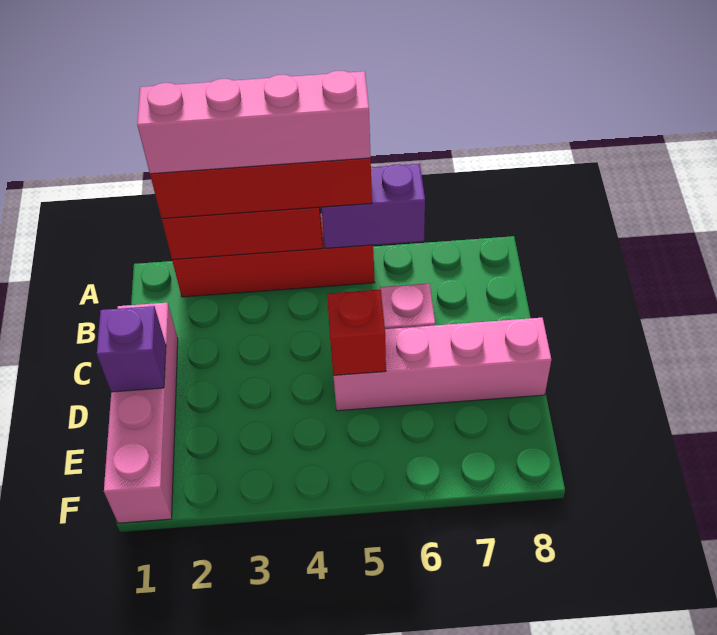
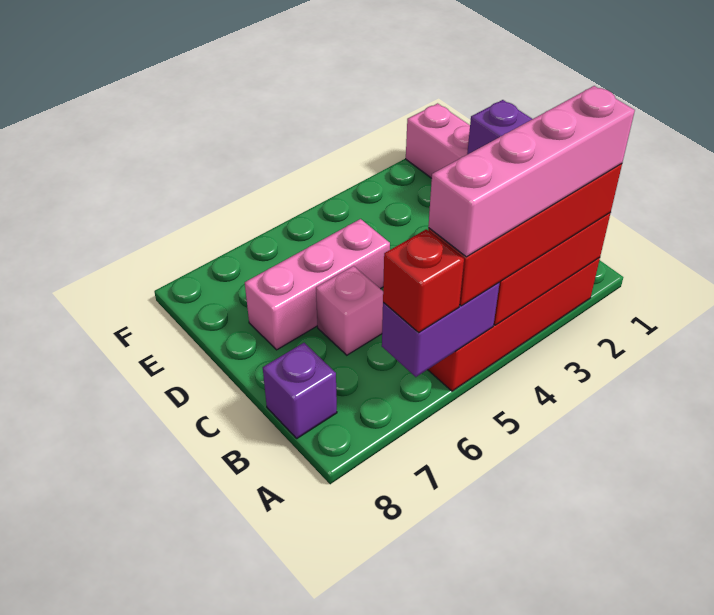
none -> purple brick B8 level 1
pink brick D5:D8 level 1 -> pink brick D5:D7 level 1
red brick D5 level 2 -> red brick A6 level 3

